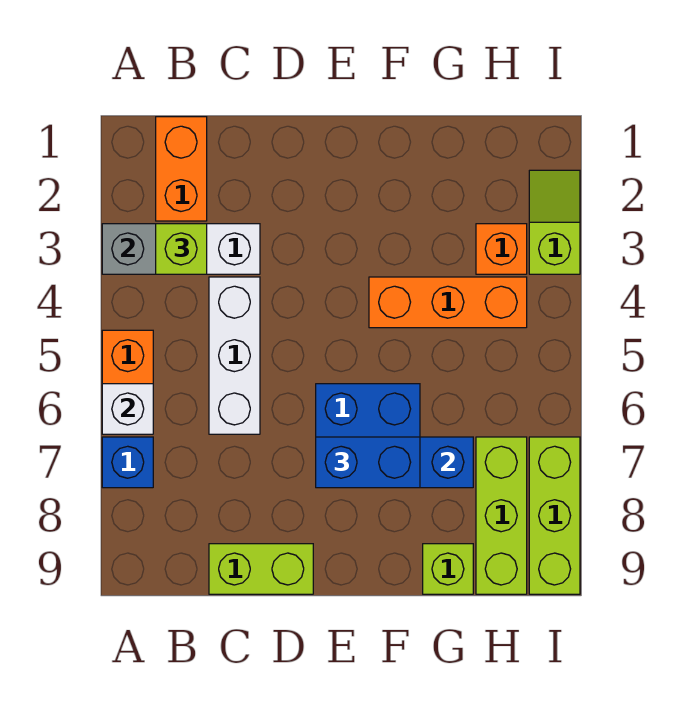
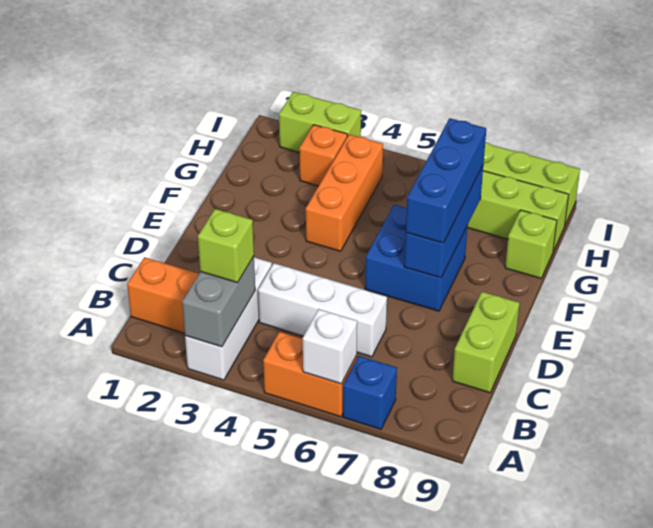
blue brick E7:F7 level 3 -> blue brick E7:G7 level 3
lime slope I2:I3 level 1 top 3 -> lime brick I2:I3 level 1

